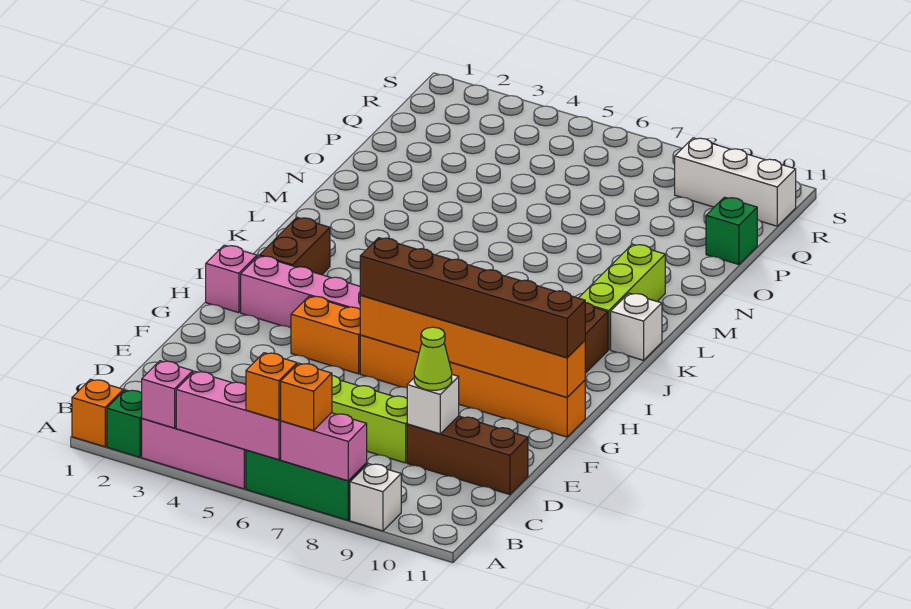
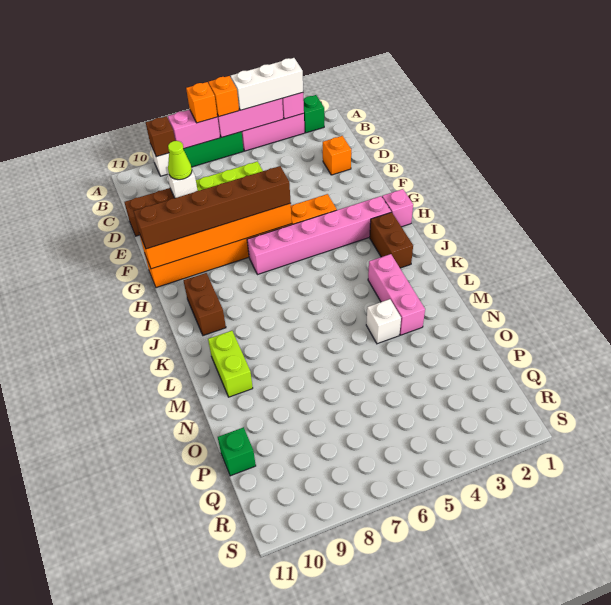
orange brick A1 level 1 -> orange brick D2 level 1
none -> brown brick A9 level 2
none -> pink brick K3:M3 level 1
lime brick K10:M10 level 1 -> lime brick L10:M10 level 1
white brick K11 level 1 -> white brick M4 level 1
white brick R9:R11 level 1 -> white brick A3:A5 level 3

